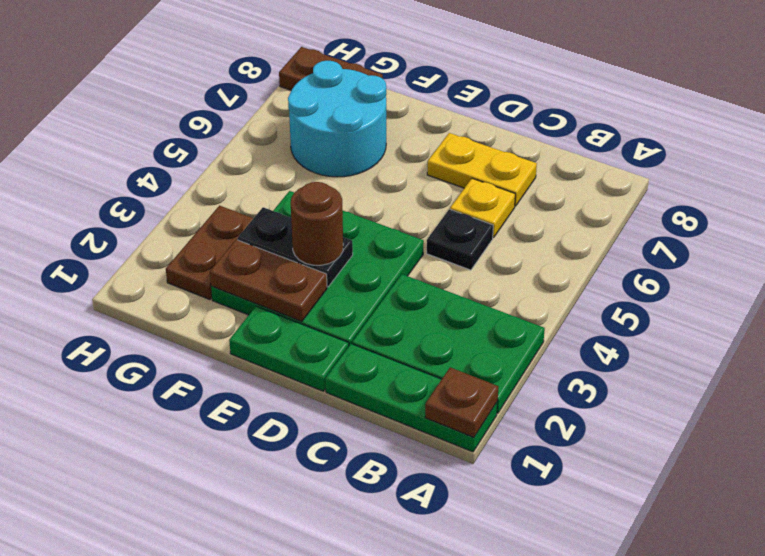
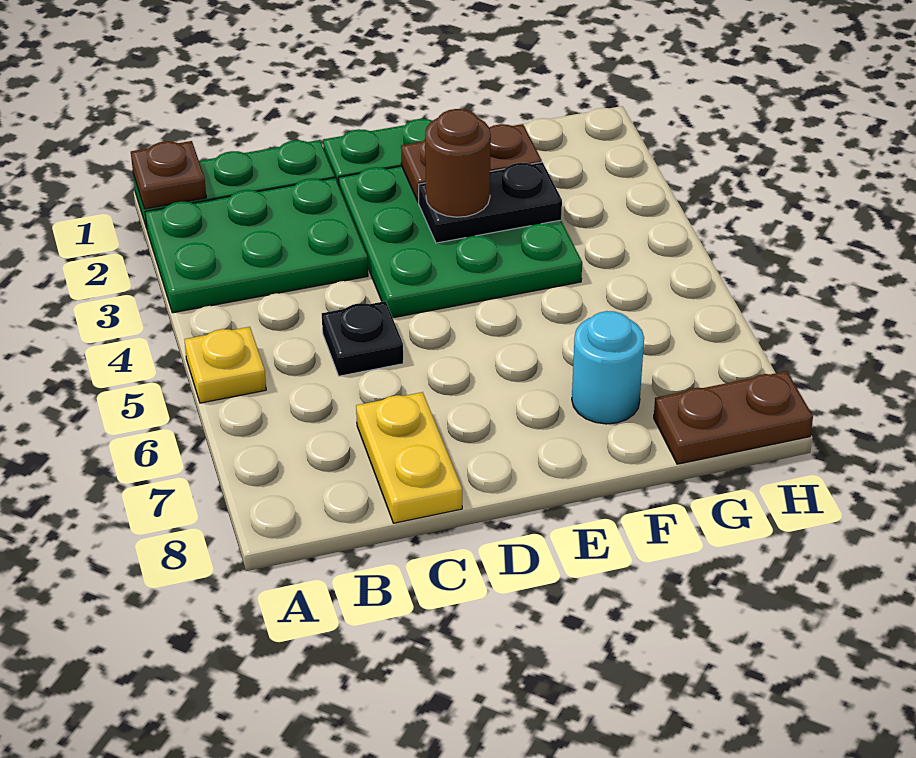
yellow plate C6 level 1 -> yellow plate A5 level 1
yellow plate C7:D7 level 1 -> yellow plate C7:C8 level 1
cyan round brick F6:G7 level 1 -> cyan round brick F7 level 1
brown plate G2:G3 level 1 -> none

